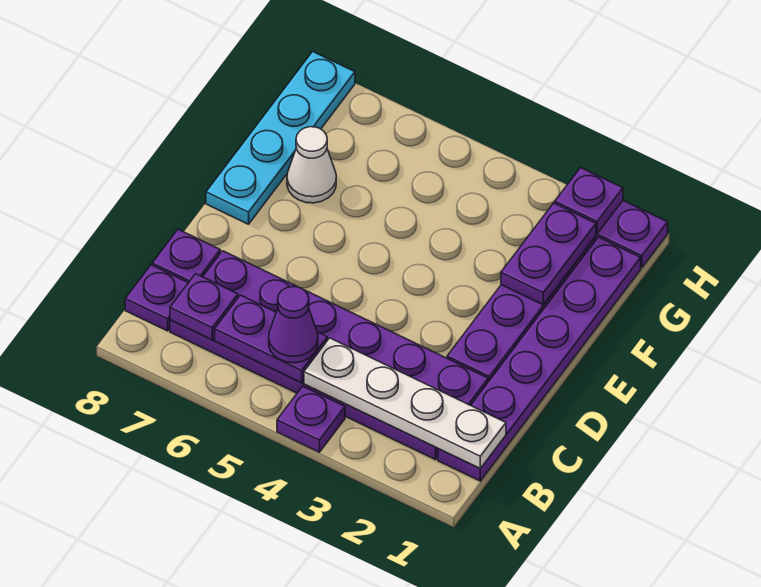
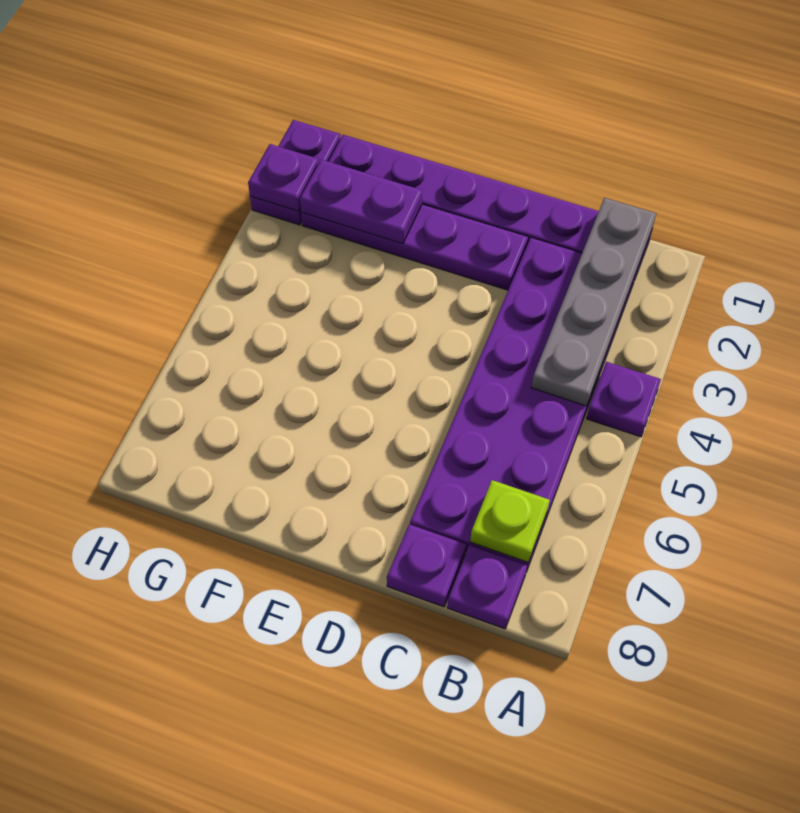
white plate B1:B4 level 2 -> grey plate B1:B4 level 2
purple plate B5:B6 level 2 -> none
purple cone B5 level 3 -> none
purple plate B7 level 2 -> lime plate B7 level 2
cyan plate E8:H8 level 1 -> none
white cone F7 level 1 -> none

